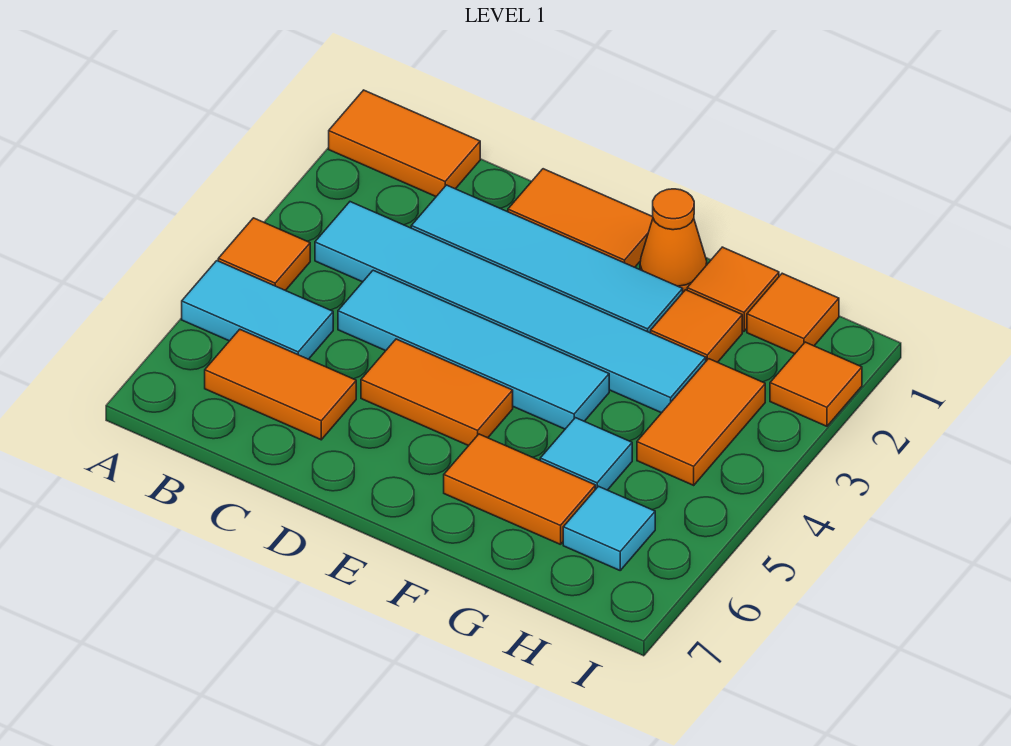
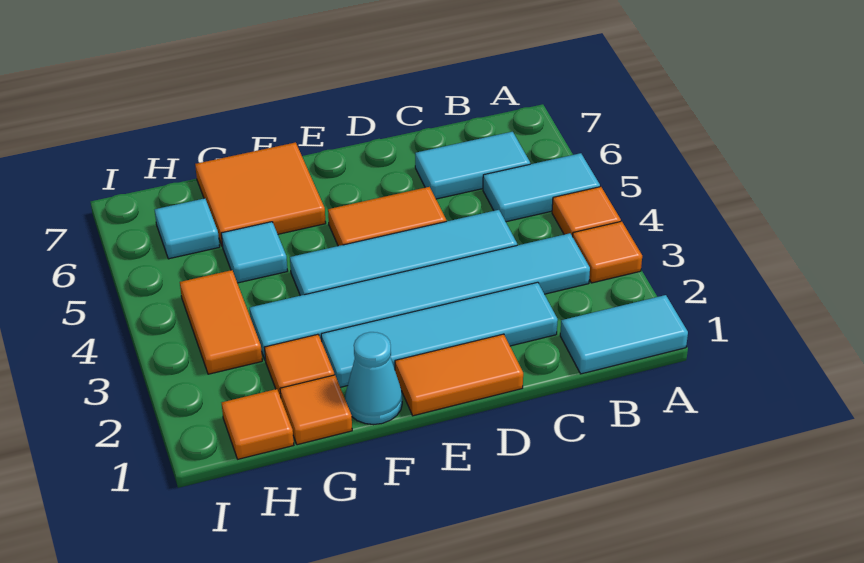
orange tile A1:B1 level 1 -> cyan tile A1:B1 level 1
orange tile B6:C6 level 1 -> cyan tile B6:C6 level 1
orange cone F1 level 1 -> cyan cone F1 level 1
orange tile F6:G6 level 1 -> orange tile F6:G7 level 1
orange tile I2 level 1 -> orange tile A3 level 1

